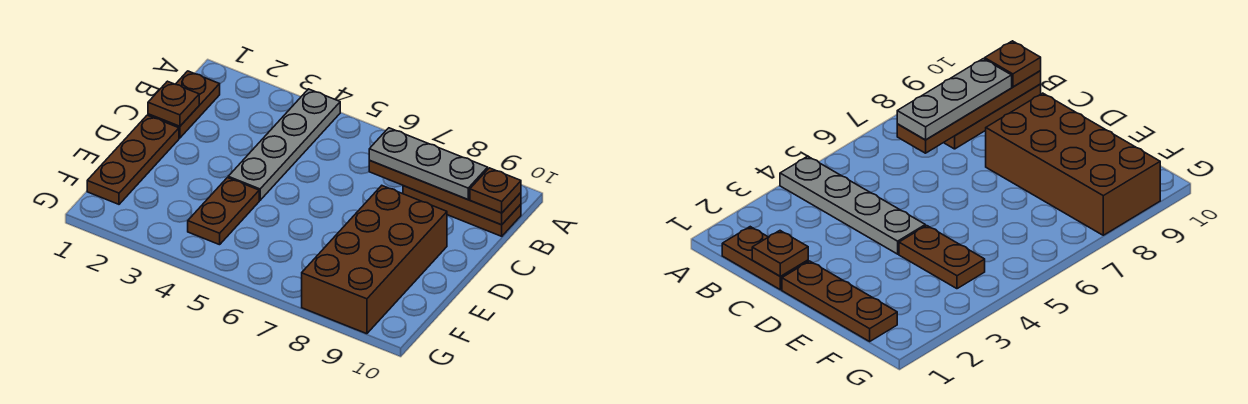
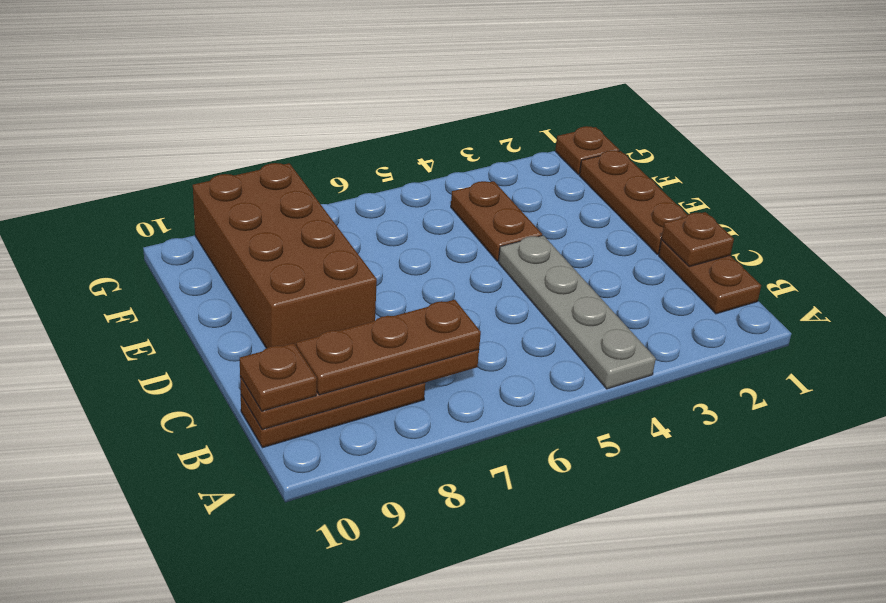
grey plate B7:B9 level 3 -> brown plate B7:B9 level 3
none -> brown plate G1 level 1

